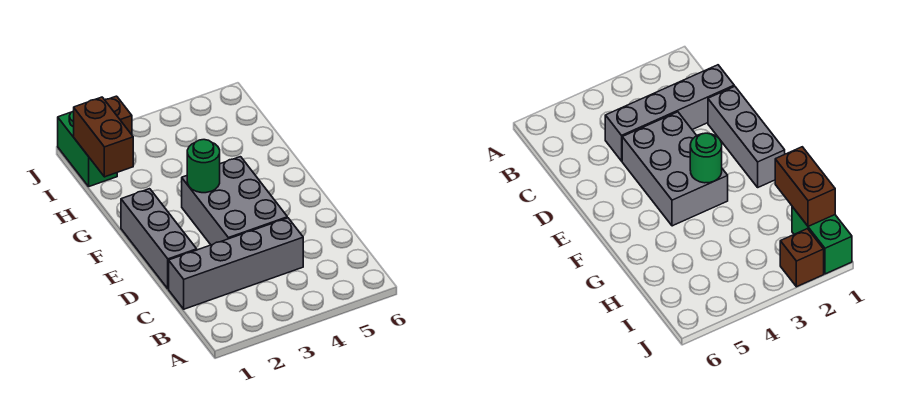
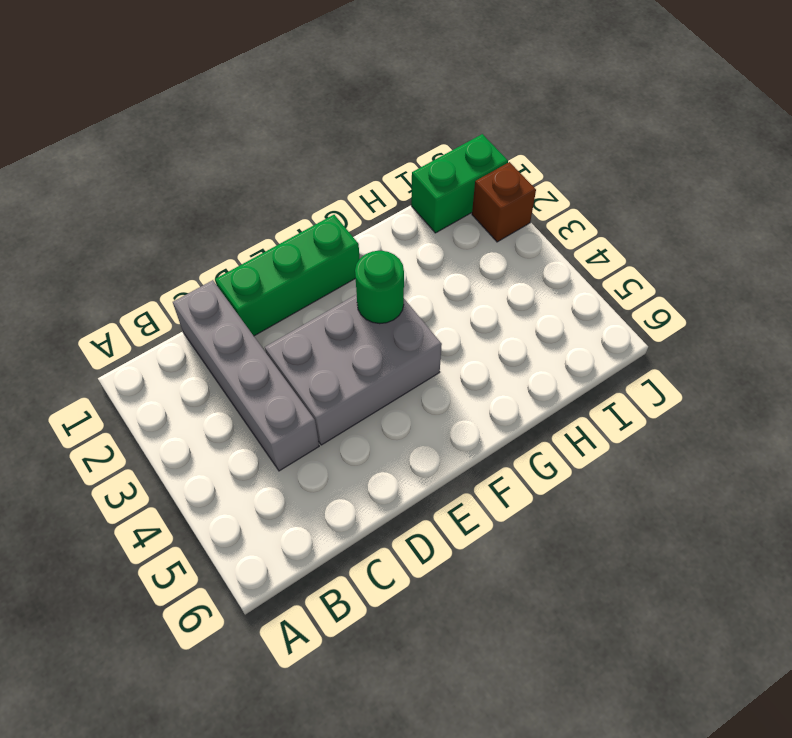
grey brick D1:F1 level 1 -> green brick D1:F1 level 1
brown brick H1:I1 level 2 -> none

